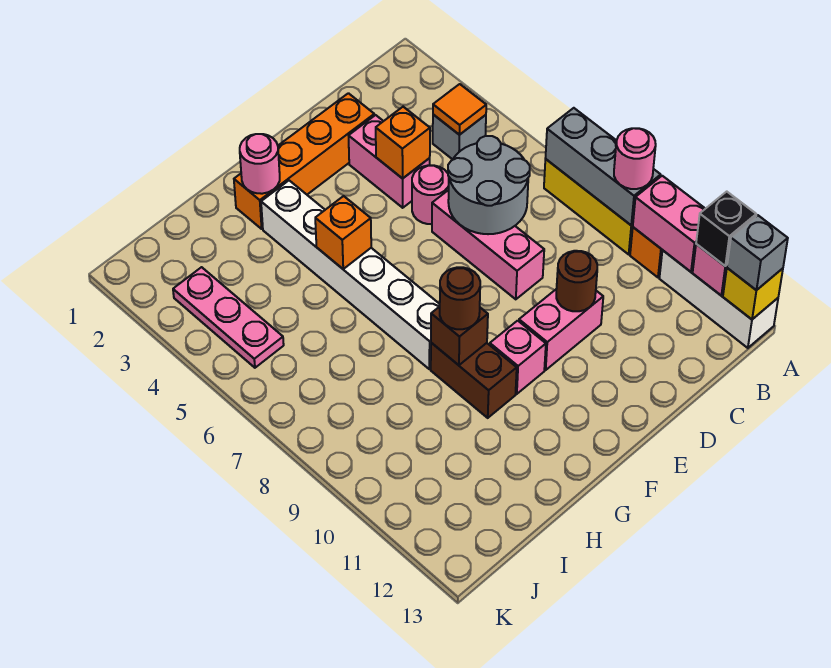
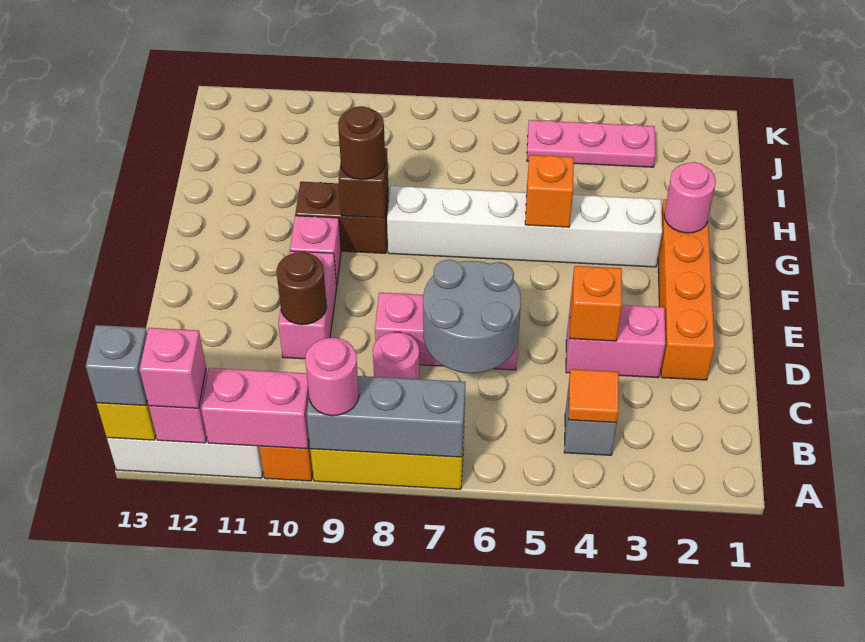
black brick A12 level 3 -> pink brick A12 level 3
pink round brick D5 level 1 -> pink round brick C8 level 1

